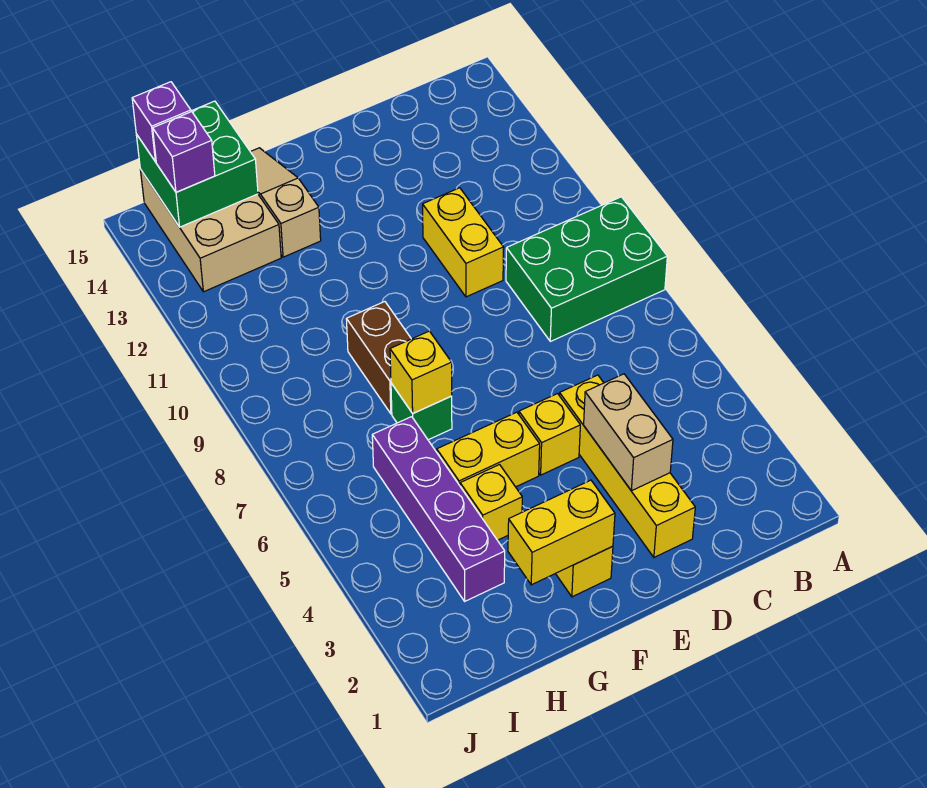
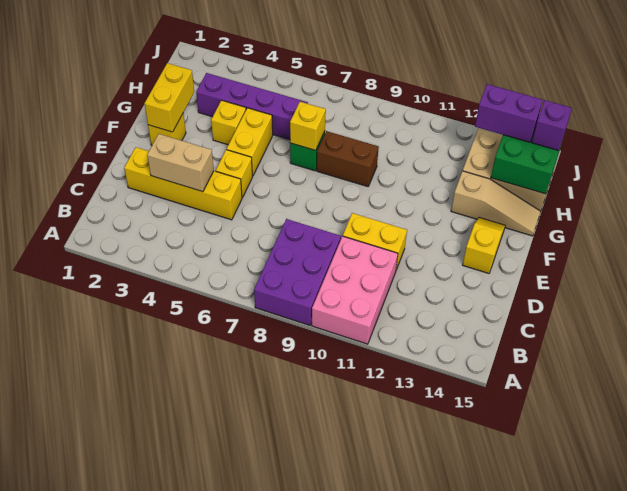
green brick A8:C9 level 1 -> purple brick A8:C9 level 1
none -> pink brick A10:C11 level 1
none -> yellow slope E14:F14 level 1 top E
purple brick I14 level 3 -> purple brick I13:I14 level 3

